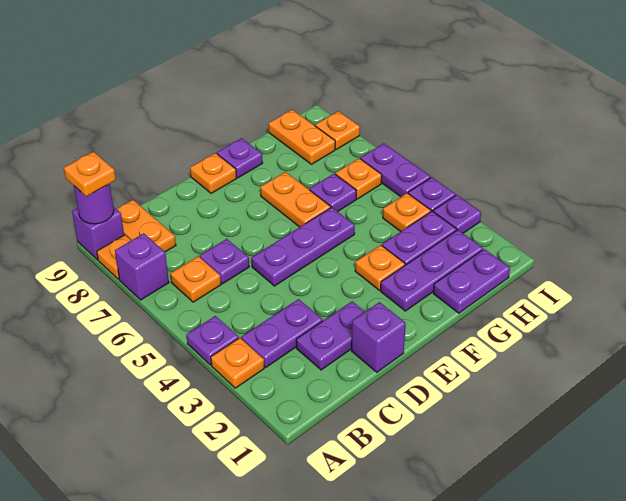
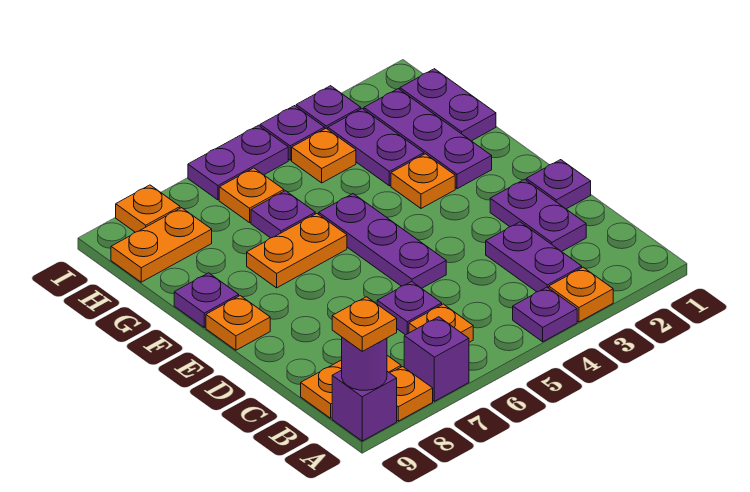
purple brick D1 level 1 -> purple plate D1 level 1

